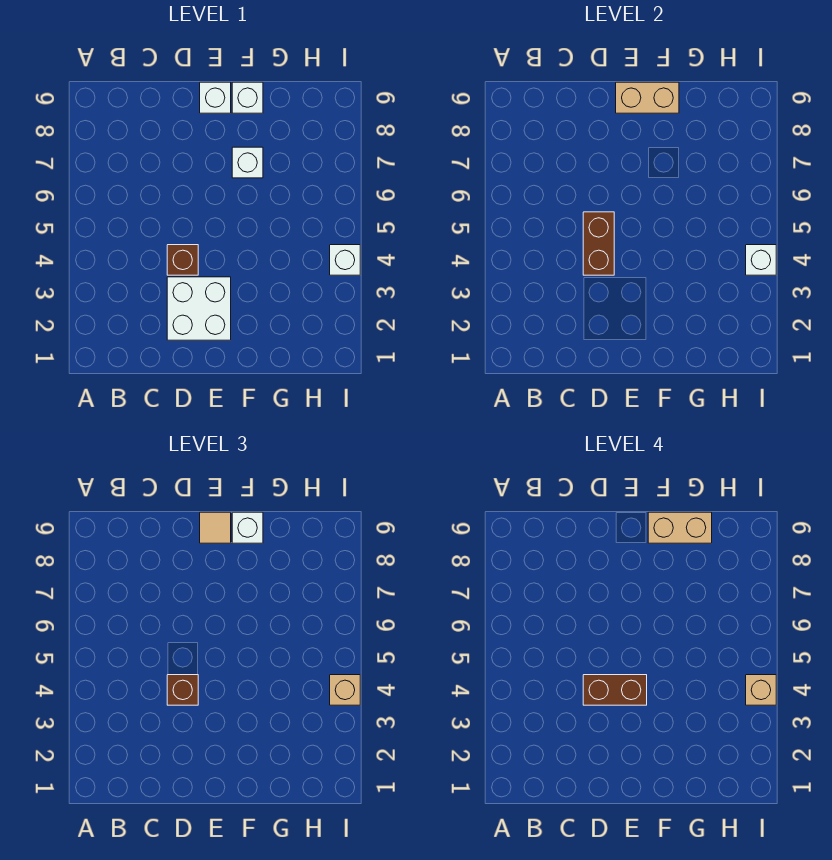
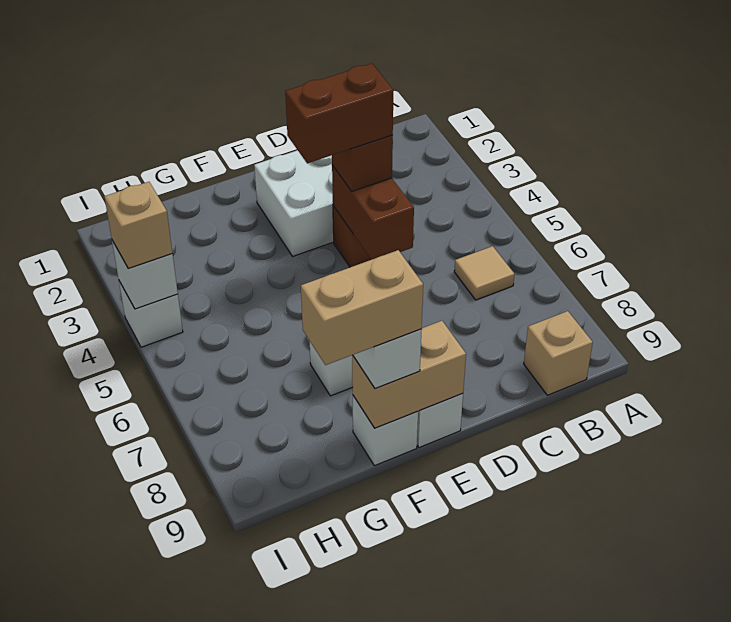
tan tile E9 level 3 -> tan tile B6 level 1
tan brick I4 level 4 -> tan brick B9 level 1

